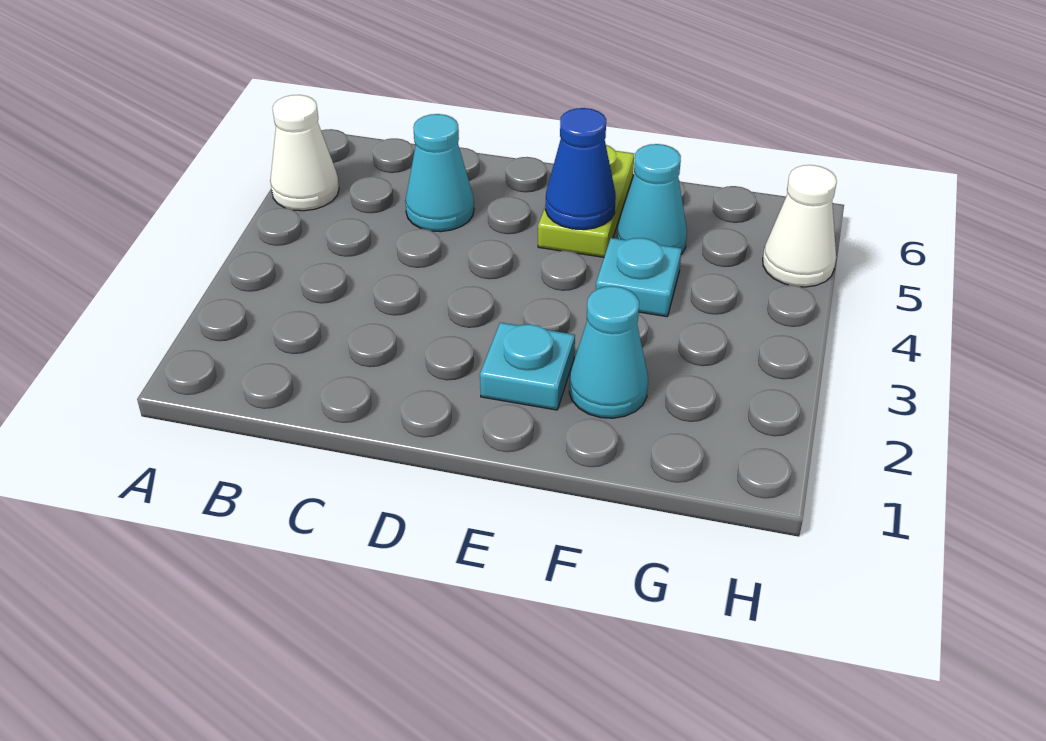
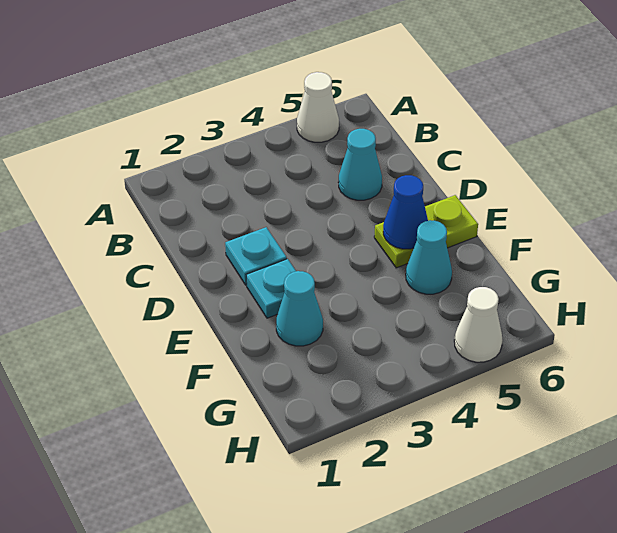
cyan plate F4 level 1 -> cyan plate D2 level 1

